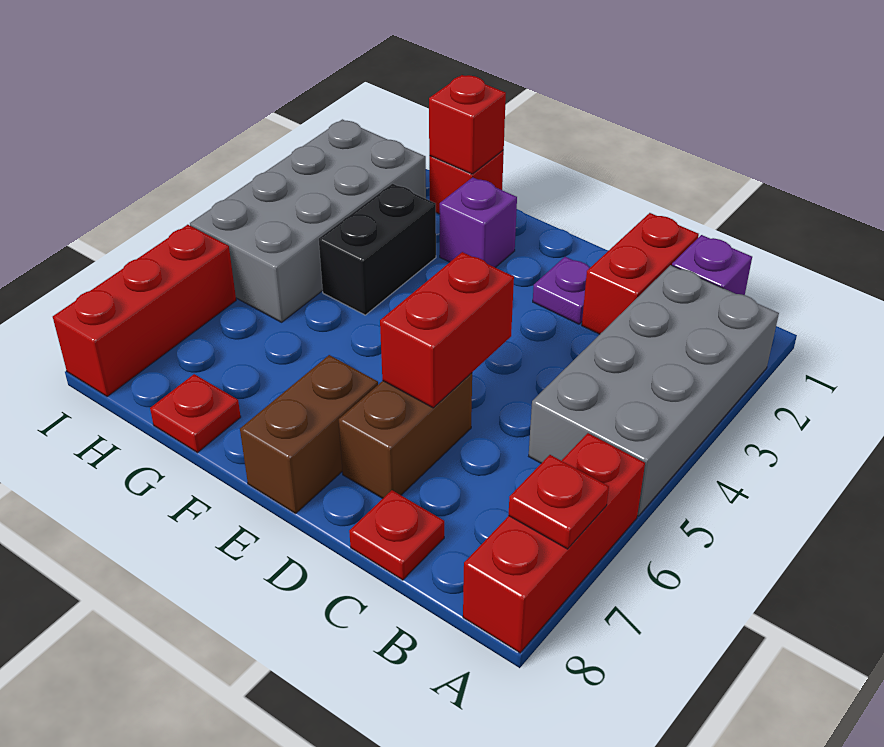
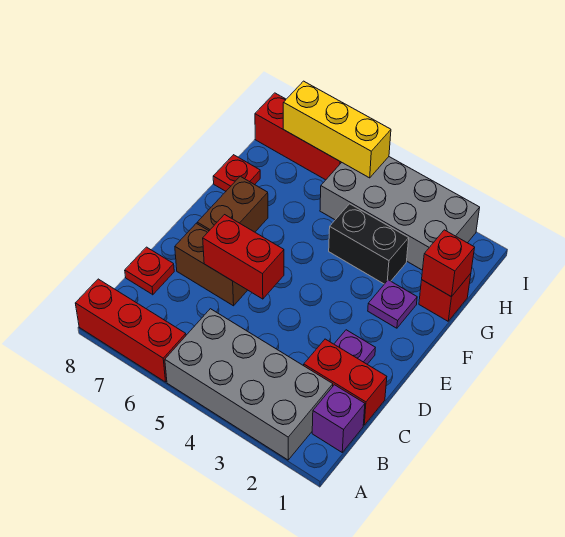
red plate A7 level 2 -> none
brown brick E7:E8 level 1 -> brown brick E7:F7 level 1
purple brick F2 level 1 -> purple plate F2 level 1
none -> yellow brick I5:I7 level 2

